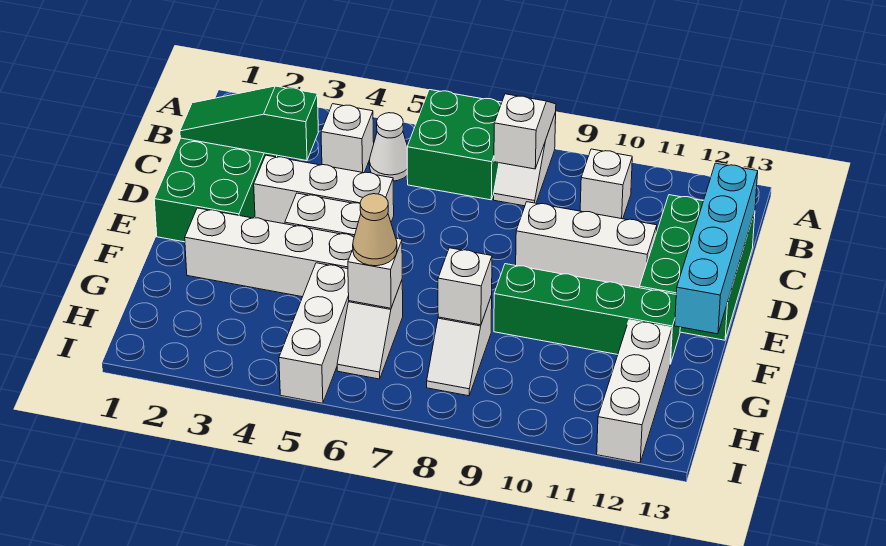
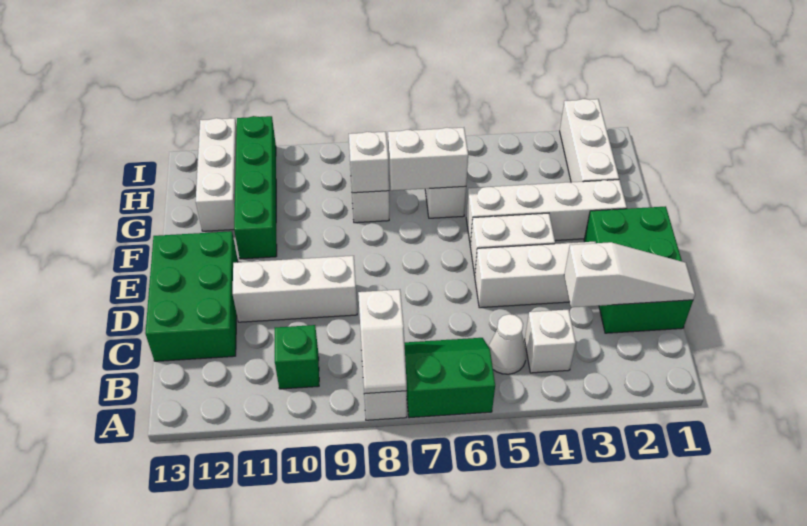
green brick A6:B7 level 1 -> green slope A6:B7 level 1 top A
white brick B10 level 1 -> green brick B10 level 1
green slope C1:C3 level 2 top 3 -> white slope C1:C3 level 2 top 3
cyan brick C13:F13 level 2 -> none
green brick F9:F12 level 1 -> green brick F11:I11 level 1
white brick G5:I5 level 1 -> white brick G2:I2 level 1
white brick G6 level 2 -> white brick G6:G7 level 2
tan cone G6 level 3 -> none

